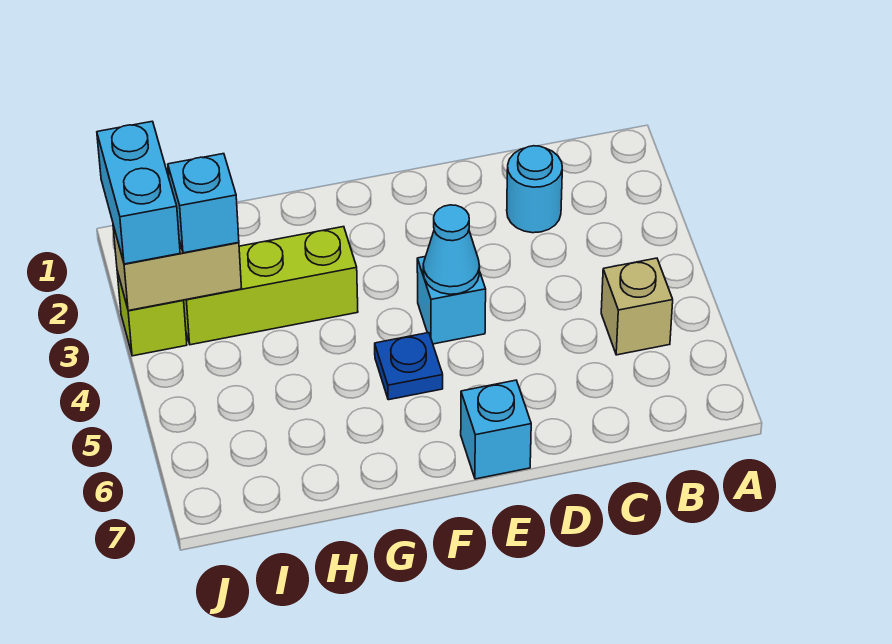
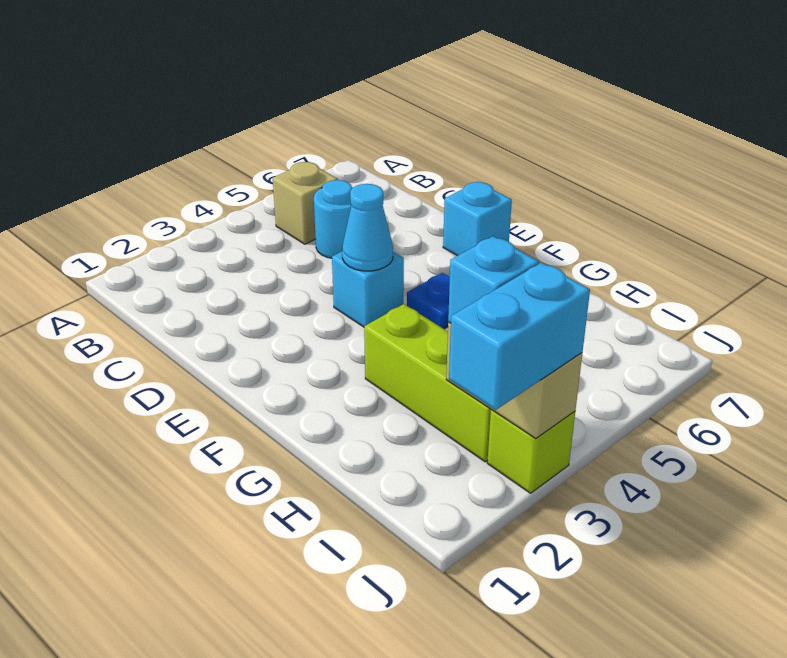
cyan round brick C2 level 1 -> cyan round brick C5 level 1

